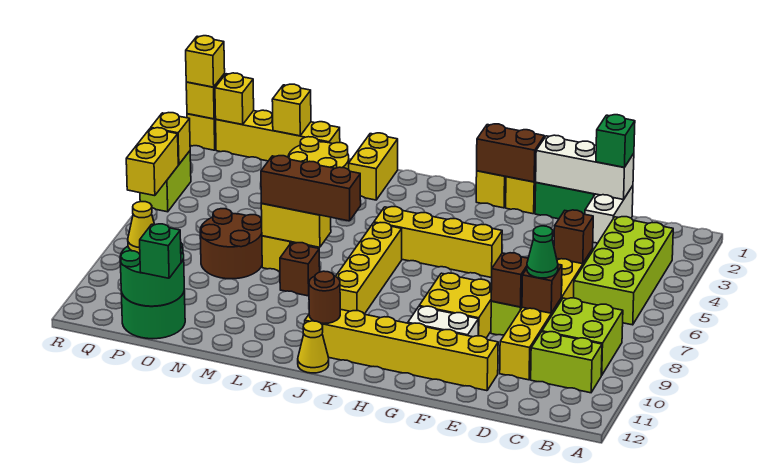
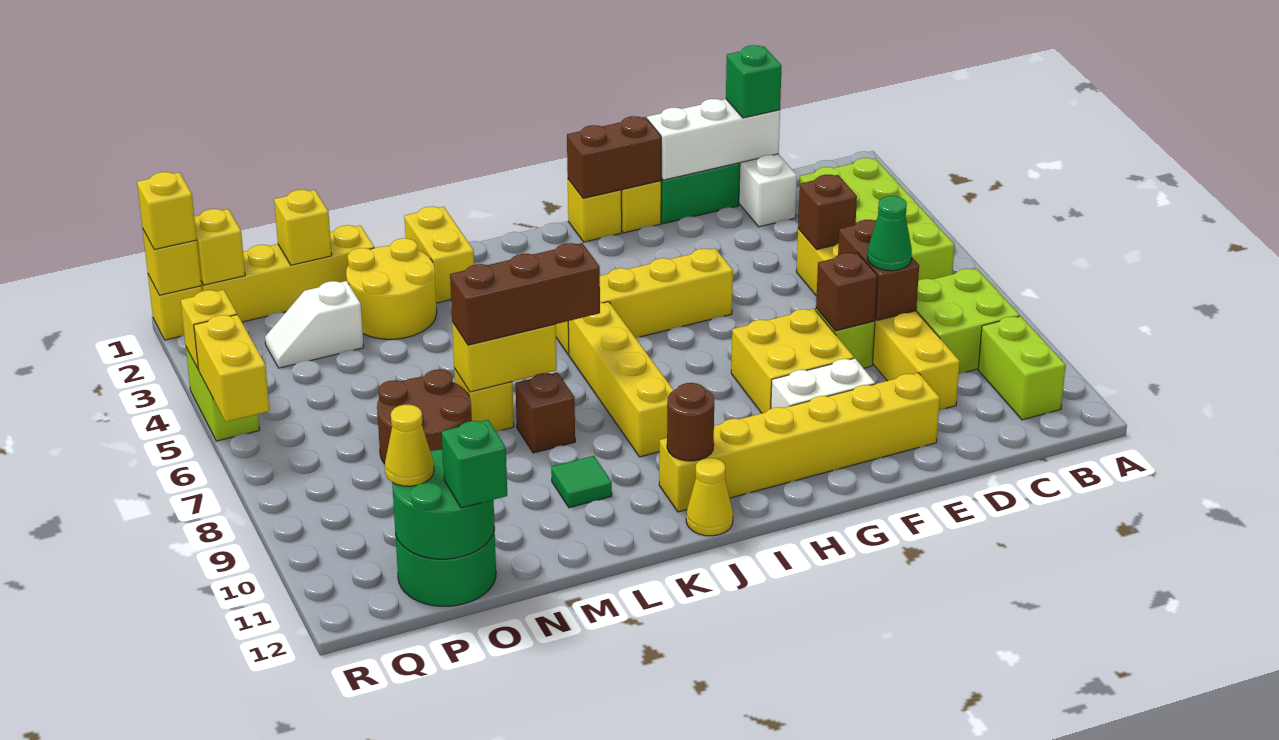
lime brick B10:C10 level 1 -> lime brick B10:B11 level 1
brown brick D8 level 2 -> brown brick D7:D8 level 2
none -> green tile L10 level 1
none -> white slope O3:P3 level 1 top O

